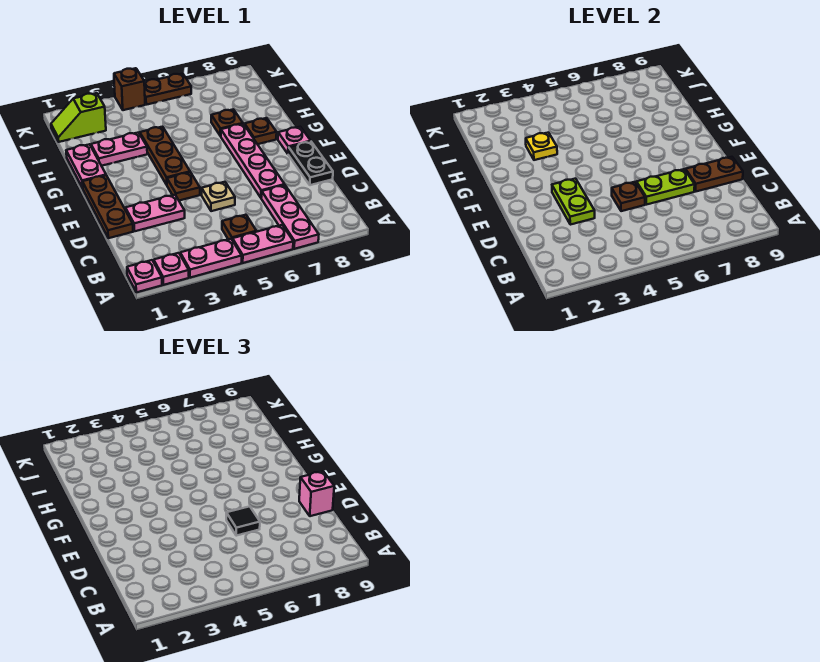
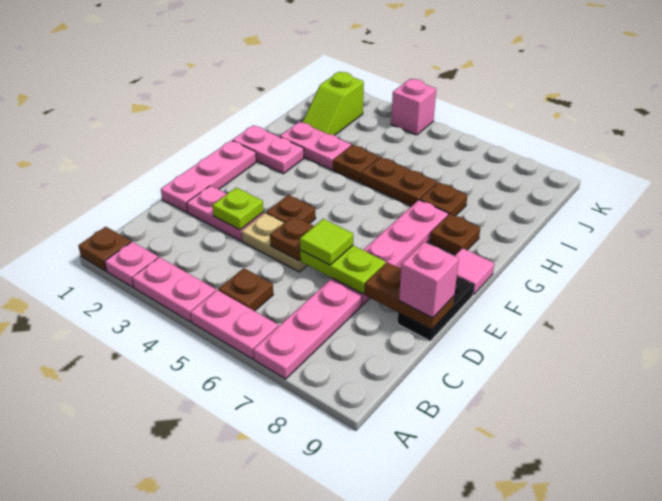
pink plate A1 level 1 -> brown plate A1 level 1
brown plate D1:F1 level 1 -> pink plate D1:F1 level 1
lime plate D3:E3 level 2 -> lime plate D3 level 2
tan plate D5 level 1 -> tan plate D4:D5 level 1
black tile D6 level 3 -> lime tile D6 level 3
brown plate F4:H4 level 1 -> brown plate H4 level 1
pink plate F9 level 1 -> pink tile F9 level 1
pink plate G1:H1 level 1 -> pink plate G1:G2 level 1
yellow plate H3 level 2 -> none
lime slope J1:J2 level 1 top 2 -> lime slope I2:J2 level 1 top J
brown brick K4 level 1 -> pink brick K4 level 1
brown plate K5:K6 level 1 -> brown plate H5:H6 level 1

